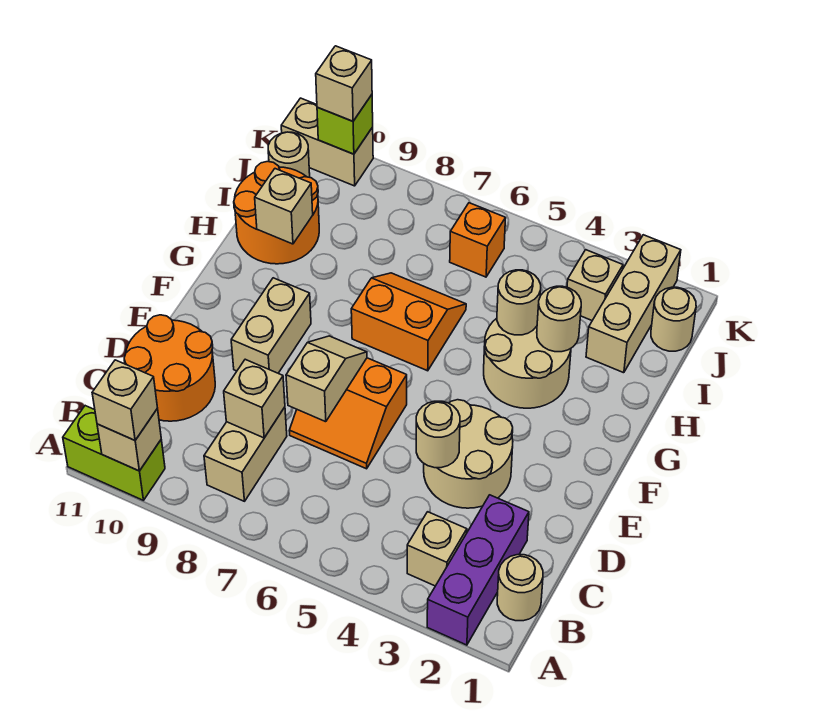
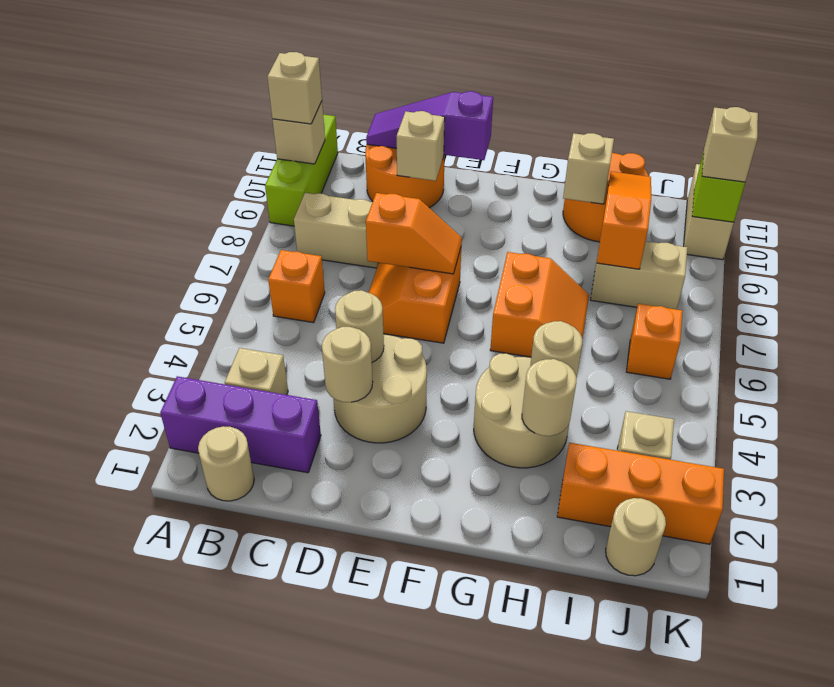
lime brick A10:A11 level 1 -> lime brick A9:A11 level 1
none -> orange brick B6 level 1
tan brick C8 level 2 -> tan brick D10 level 2
none -> purple slope C11:E11 level 2 top E
tan slope D7:E7 level 2 top D -> orange slope D7:E7 level 2 top D
tan brick E9:F9 level 1 -> tan brick I8:J8 level 1
tan brick I2:K2 level 1 -> orange brick I2:K2 level 1
none -> orange slope I8:I10 level 2 top 8
tan round brick J11 level 1 -> tan round brick D3 level 2

